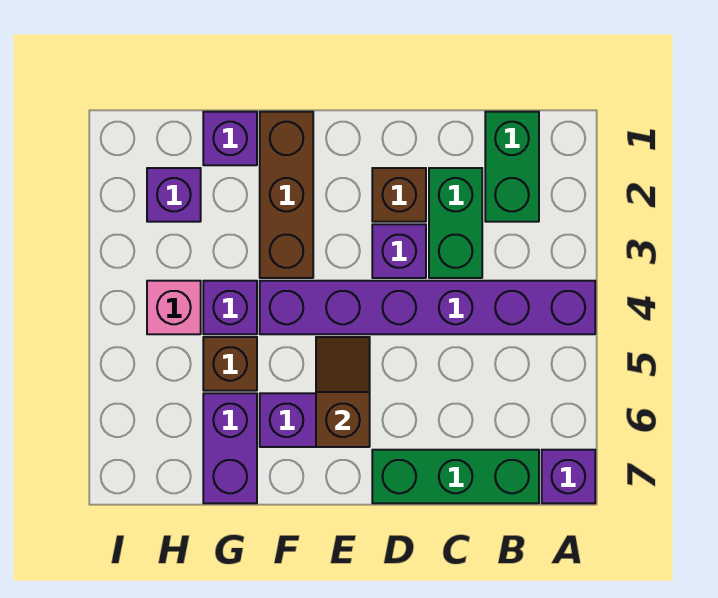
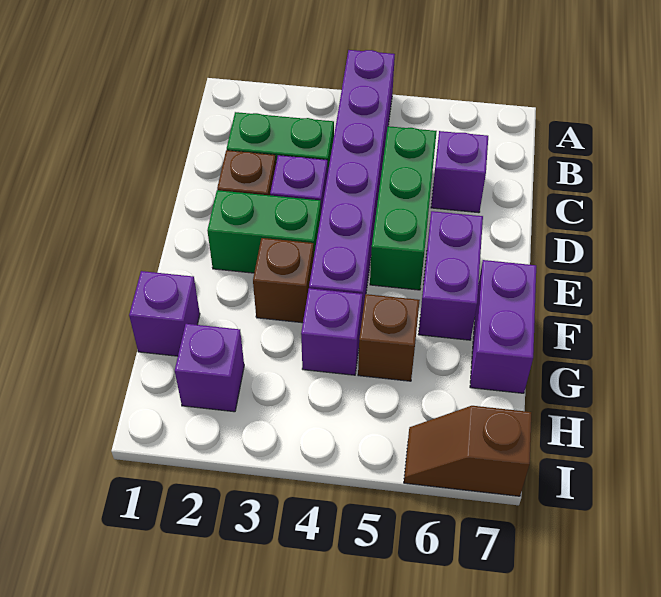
purple brick A7 level 1 -> purple brick C6 level 1
green brick B1:B2 level 1 -> green brick E2:E3 level 1
green brick B7:D7 level 1 -> green brick C5:E5 level 1
brown slope E5:E6 level 2 top 6 -> brown slope I6:I7 level 1 top 7
brown brick F1:F3 level 1 -> brown brick F3 level 1
purple brick G6:G7 level 1 -> purple brick F7:G7 level 1
pink brick H4 level 1 -> none

